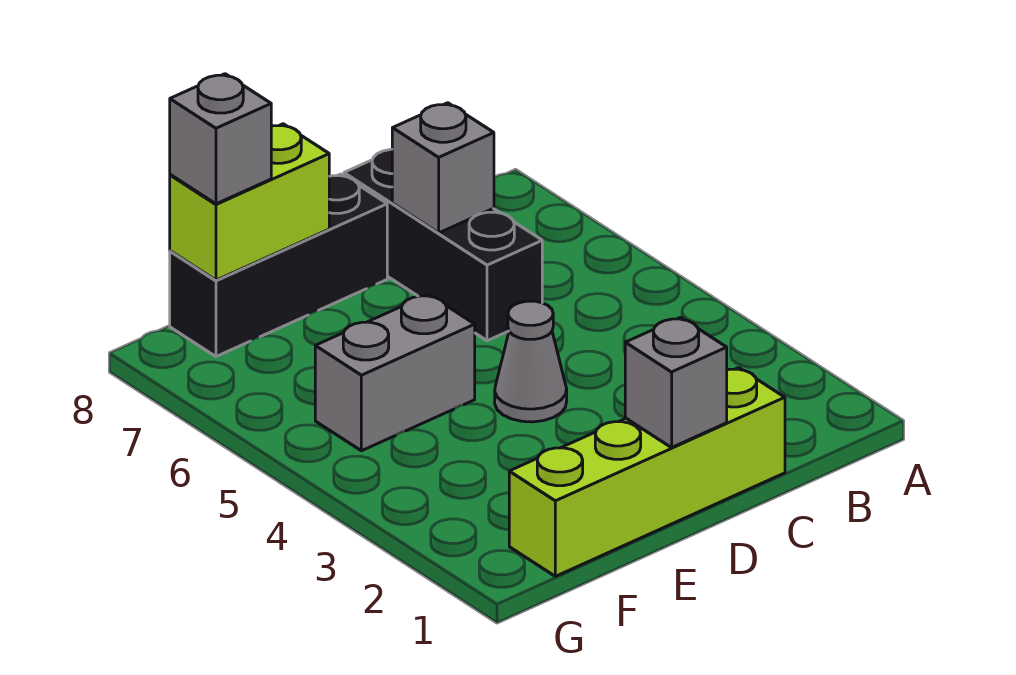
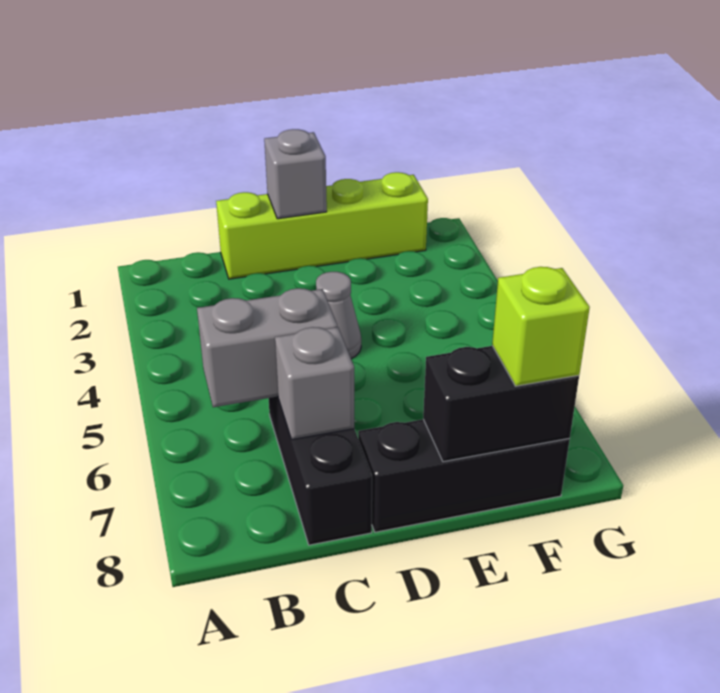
grey brick E5:F5 level 1 -> grey brick B6:C6 level 2
lime brick E8:F8 level 2 -> black brick E8:F8 level 2
grey brick F8 level 3 -> lime brick F8 level 3

